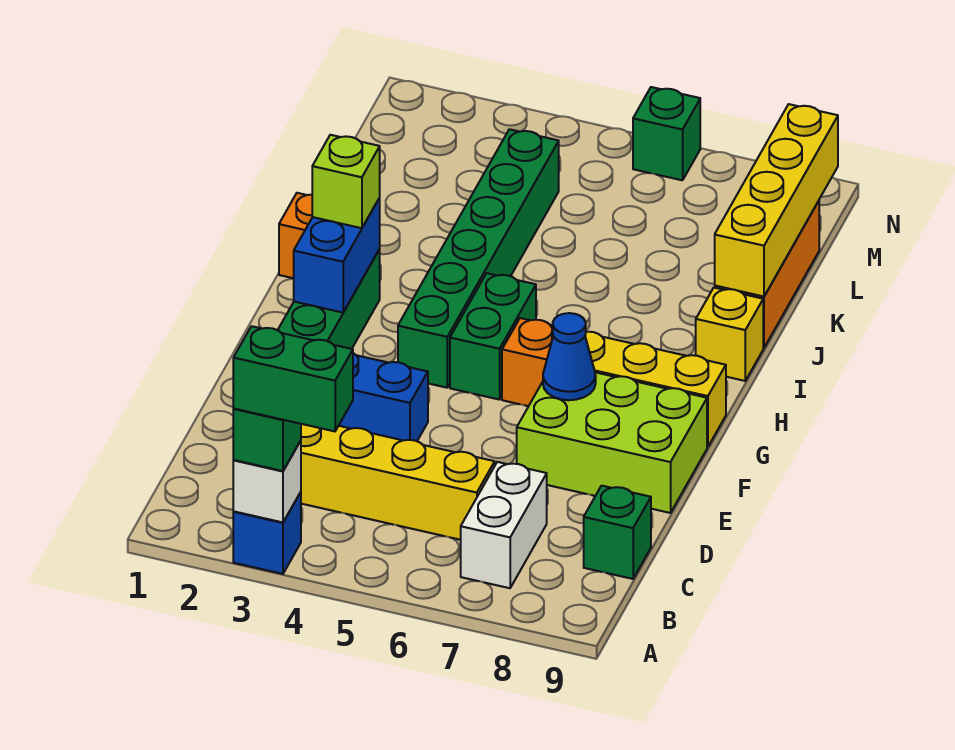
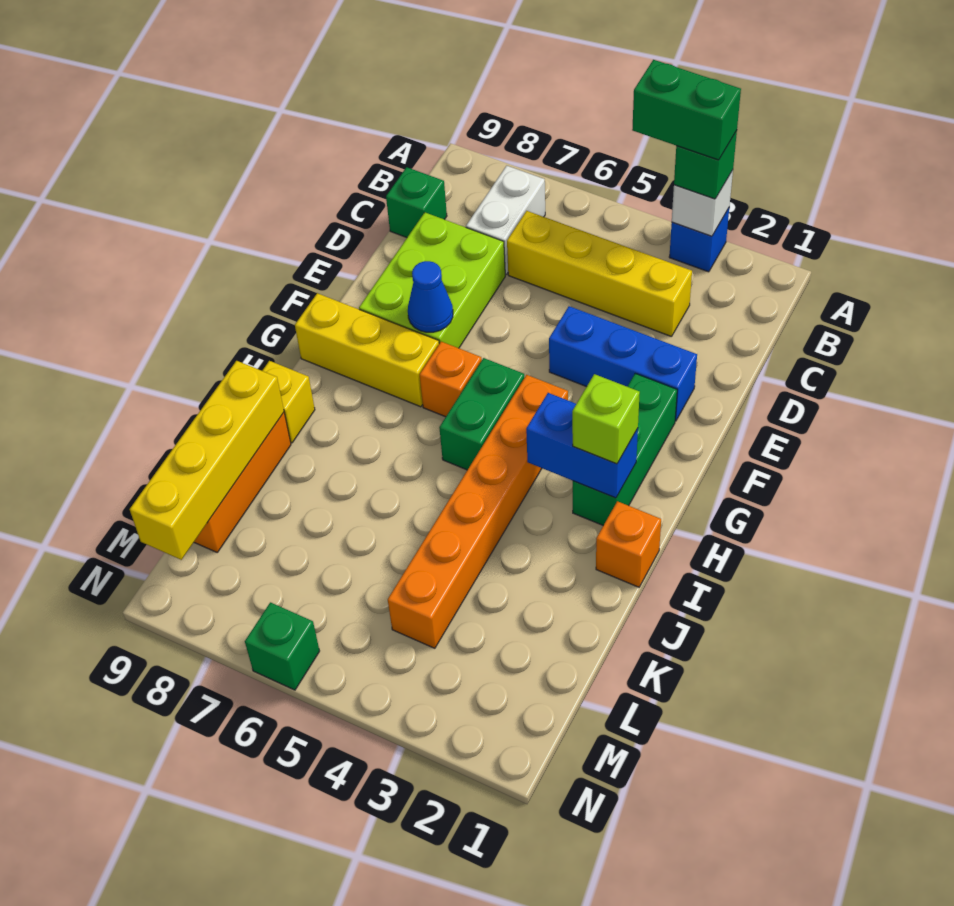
lime brick E7:F9 level 1 -> lime brick D7:F8 level 1
blue brick G2:H2 level 2 -> blue brick H2:H3 level 2
green brick G4:L4 level 1 -> orange brick G4:L4 level 1

